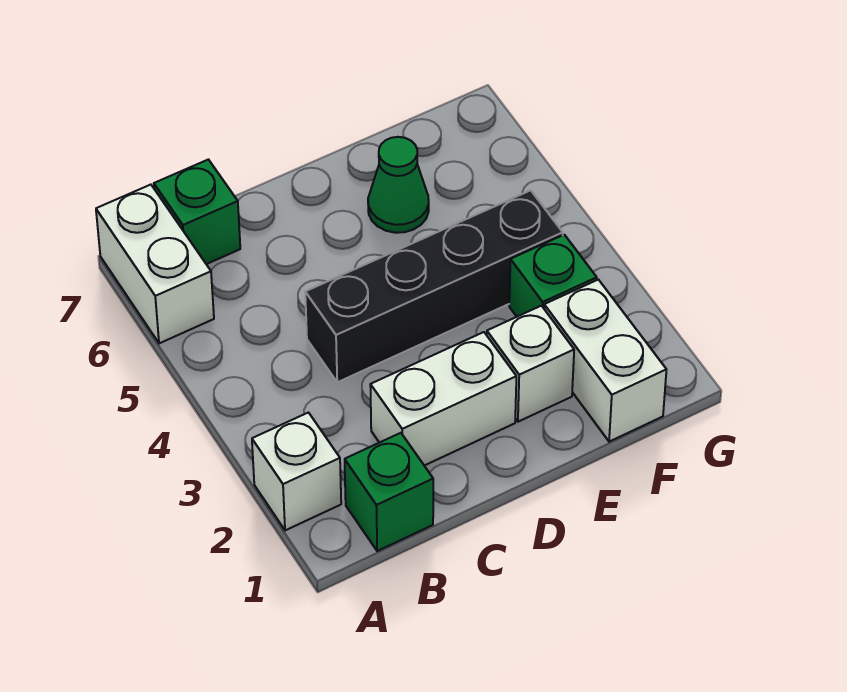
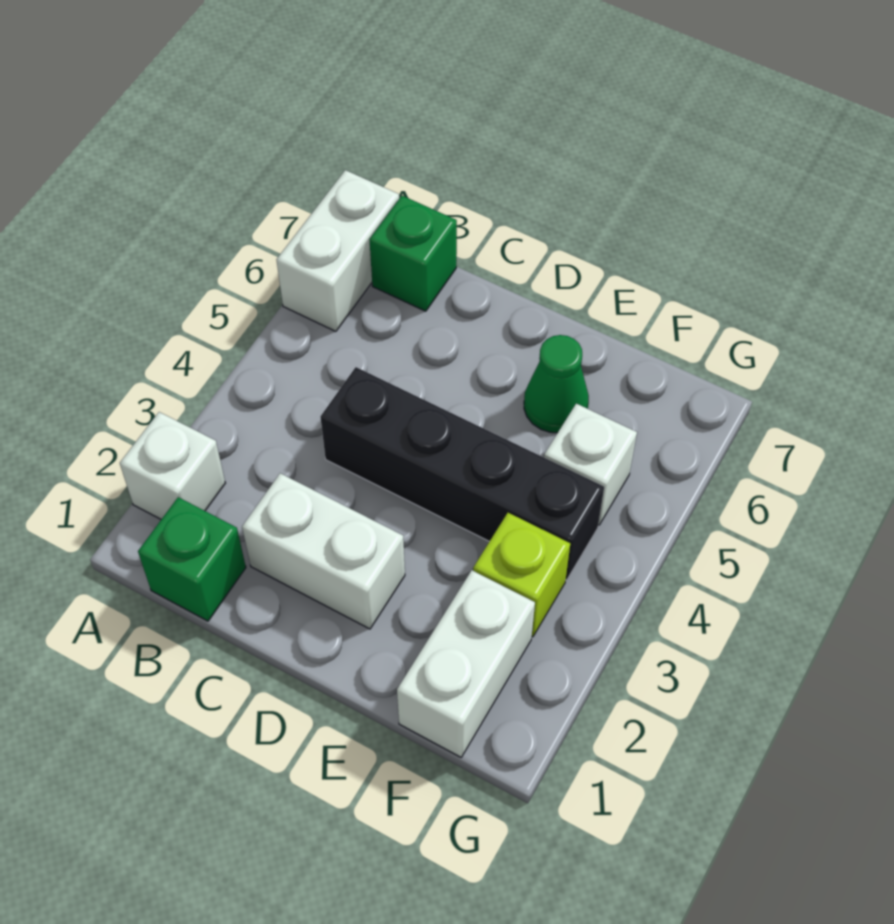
white brick E2 level 1 -> white brick F5 level 1
green brick F3 level 1 -> lime brick F3 level 1

